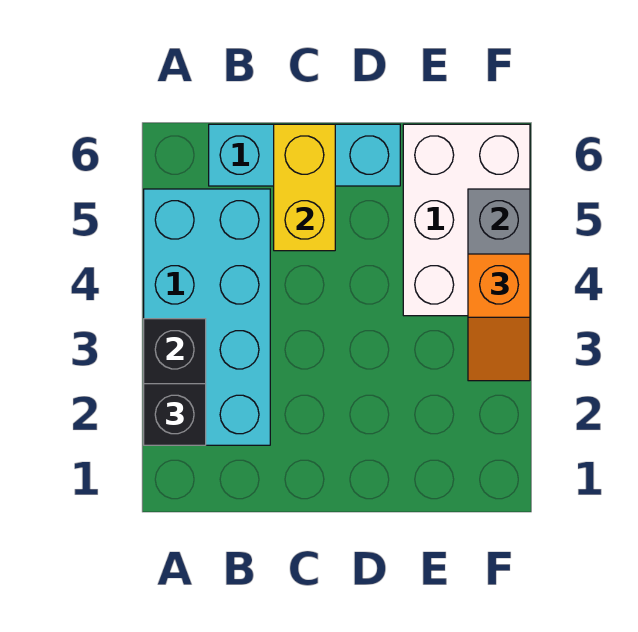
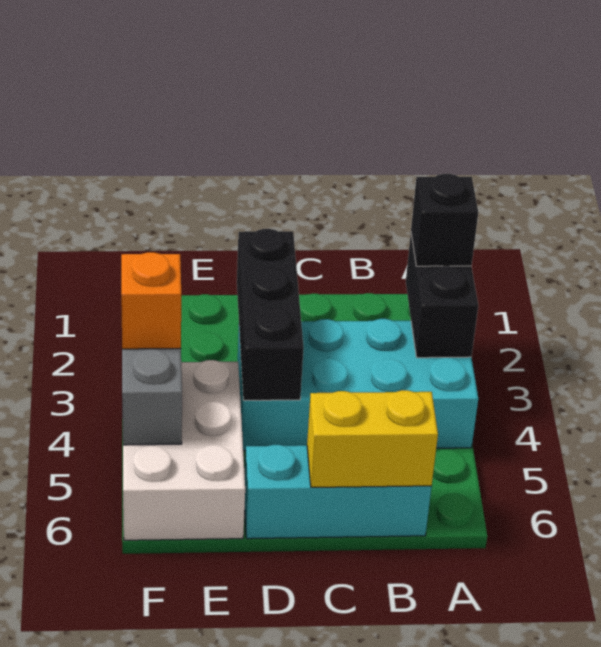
cyan brick A2:B5 level 1 -> cyan brick A3:D4 level 1
yellow brick C5:C6 level 2 -> yellow brick B6:C6 level 2
none -> black brick D2:D4 level 2

